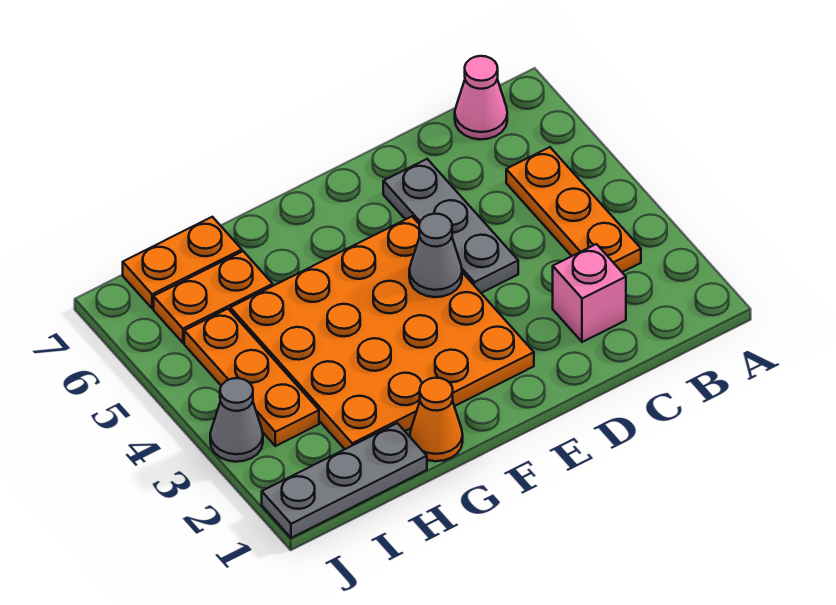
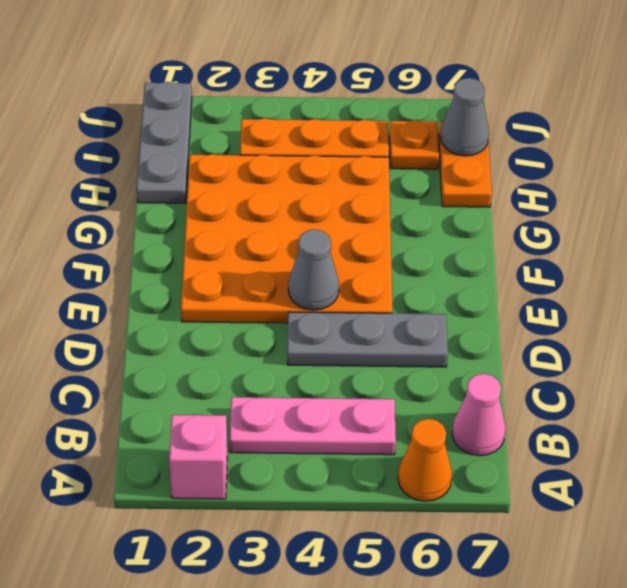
orange plate B3:B5 level 1 -> pink plate B3:B5 level 1
pink brick C2 level 1 -> pink brick A2 level 1
orange cone G1 level 1 -> orange cone A6 level 1
orange plate H6:I6 level 1 -> orange plate I6 level 1
grey cone J3 level 1 -> grey cone I7 level 2

